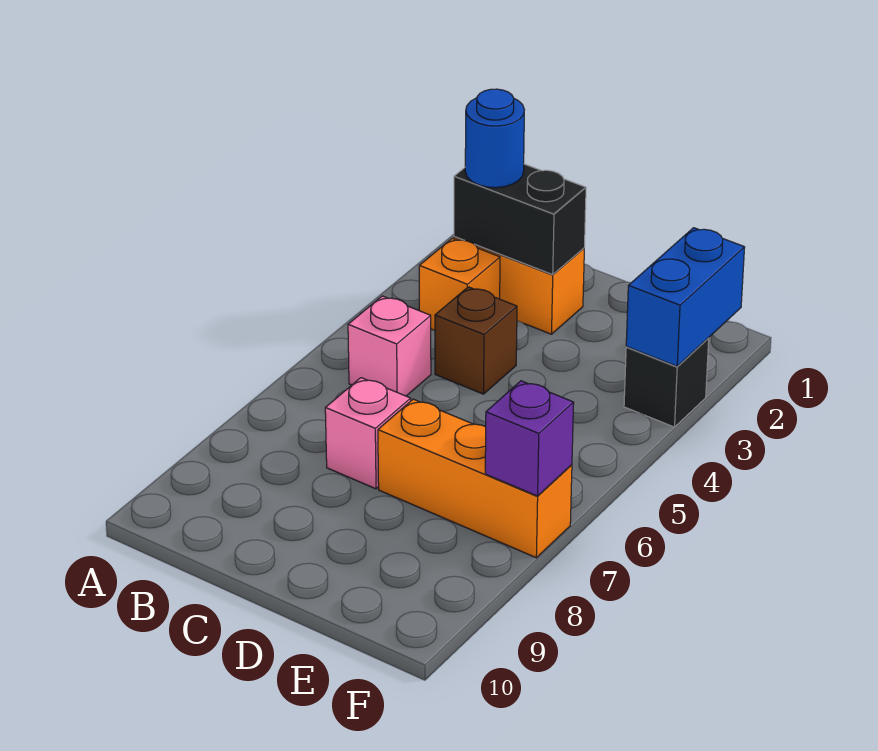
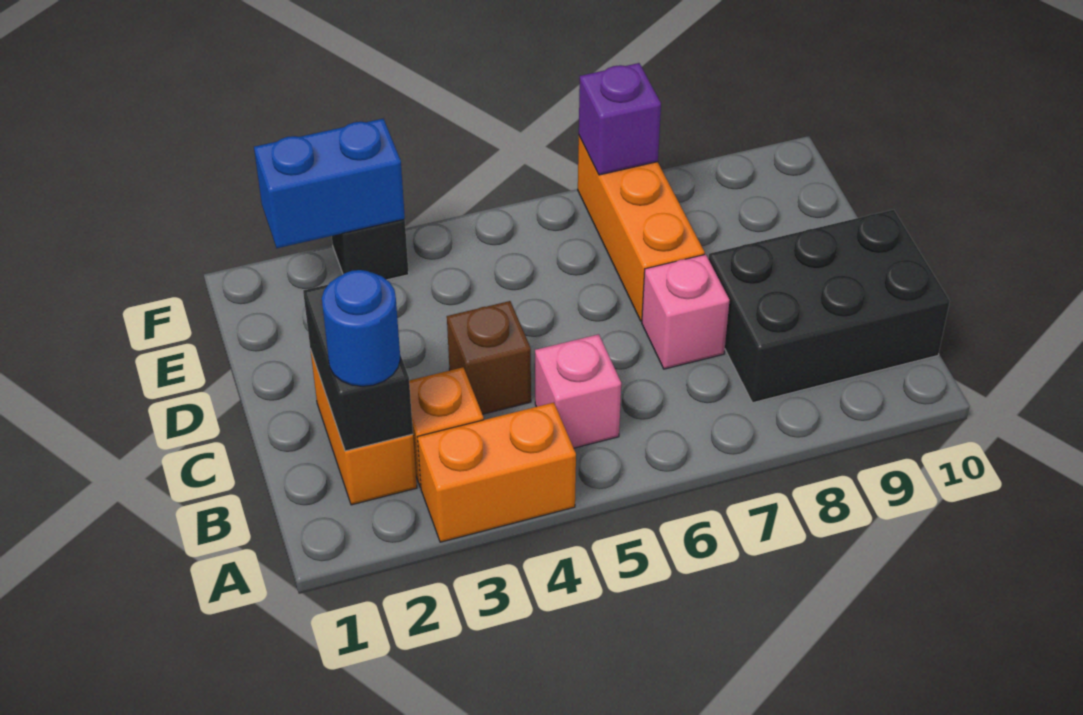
none -> orange brick A3:A4 level 1
none -> black brick B8:C10 level 1

